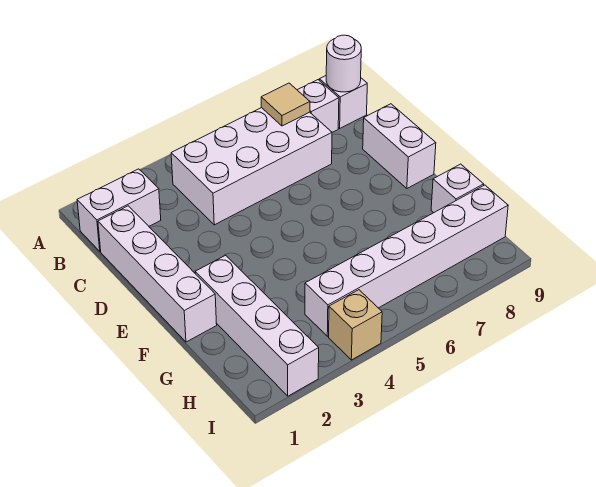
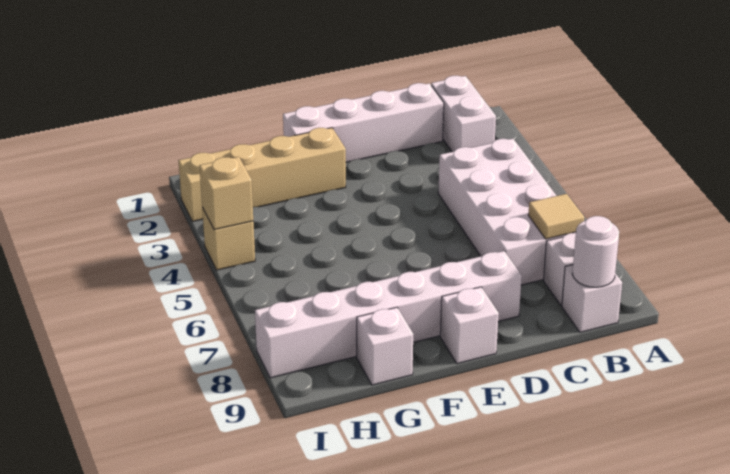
white brick D9:E9 level 1 -> white brick E9 level 1
white brick F2:I2 level 1 -> tan brick F2:I2 level 1
white brick H4:H9 level 1 -> white brick D8:I8 level 1
none -> tan brick I4 level 2

